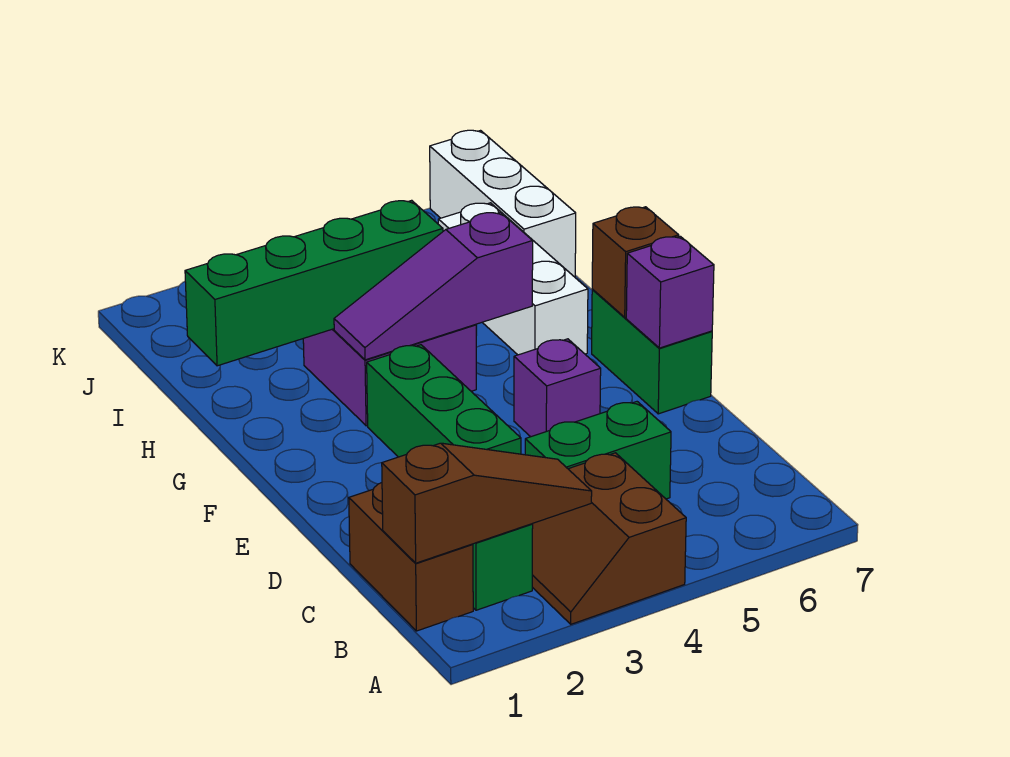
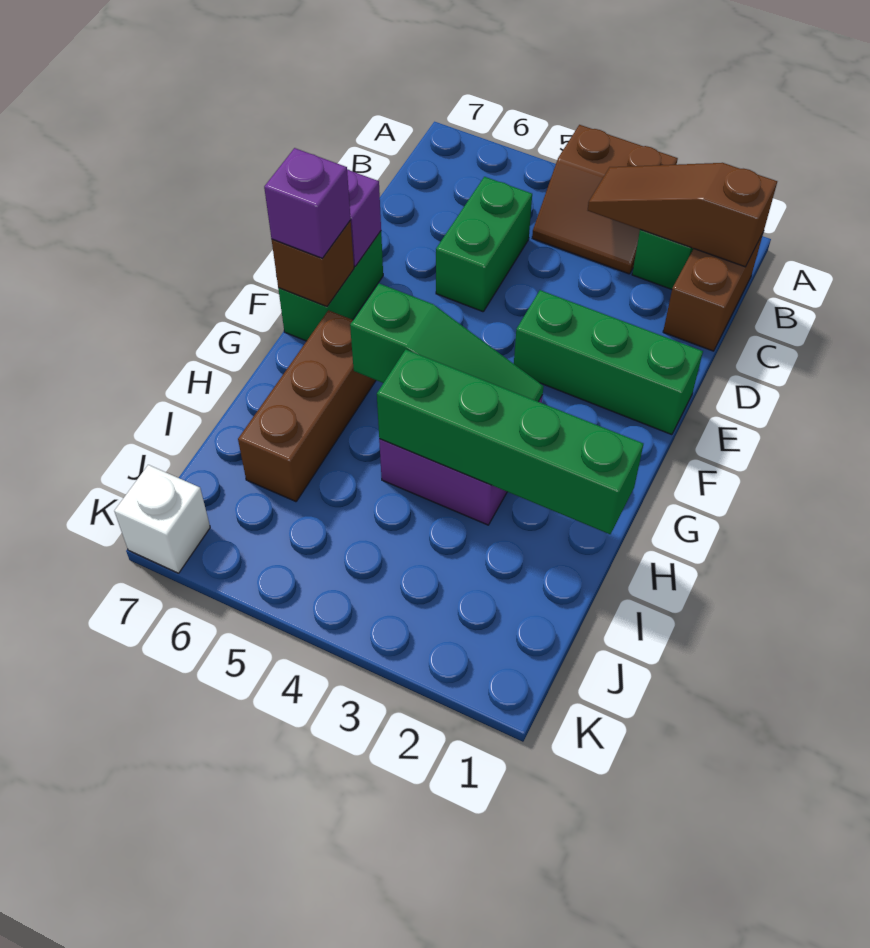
brown slope A3:B4 level 1 top 4 -> brown slope A3:B4 level 1 top A
green brick C4:C5 level 1 -> green brick C5:D5 level 1
green brick D3:F3 level 1 -> green brick E1:E3 level 1
purple brick E5 level 1 -> purple brick F7 level 3
purple slope G3:G5 level 2 top 5 -> green slope G3:G5 level 2 top 5
white brick G6:I6 level 1 -> brown brick G6:I6 level 1
white brick I7:K7 level 1 -> white brick K7 level 1

